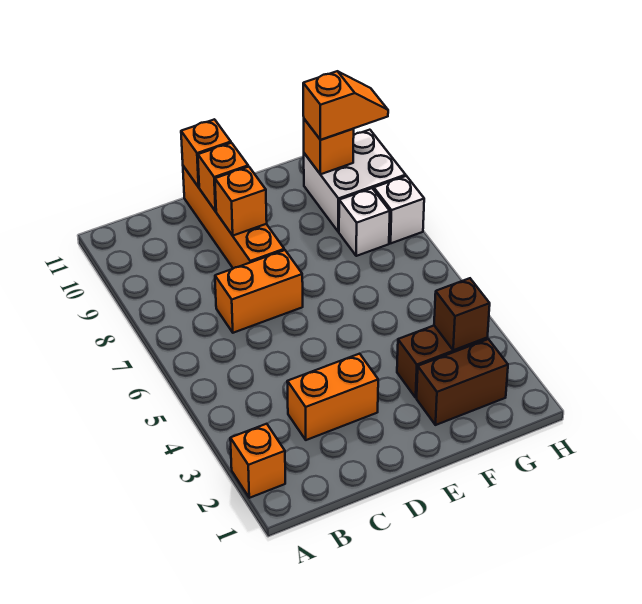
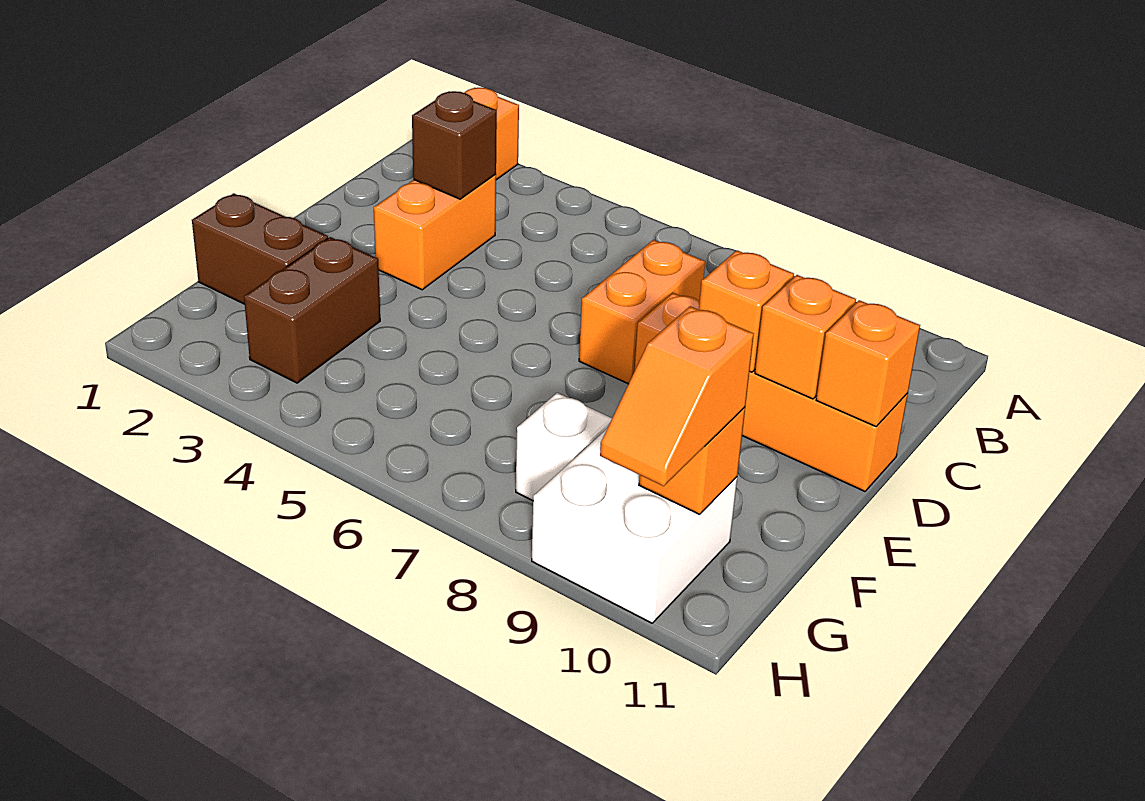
brown brick F2:G2 level 1 -> brown brick F1:F2 level 1
brown brick G3 level 2 -> brown brick C3 level 2
white brick H8 level 1 -> none

